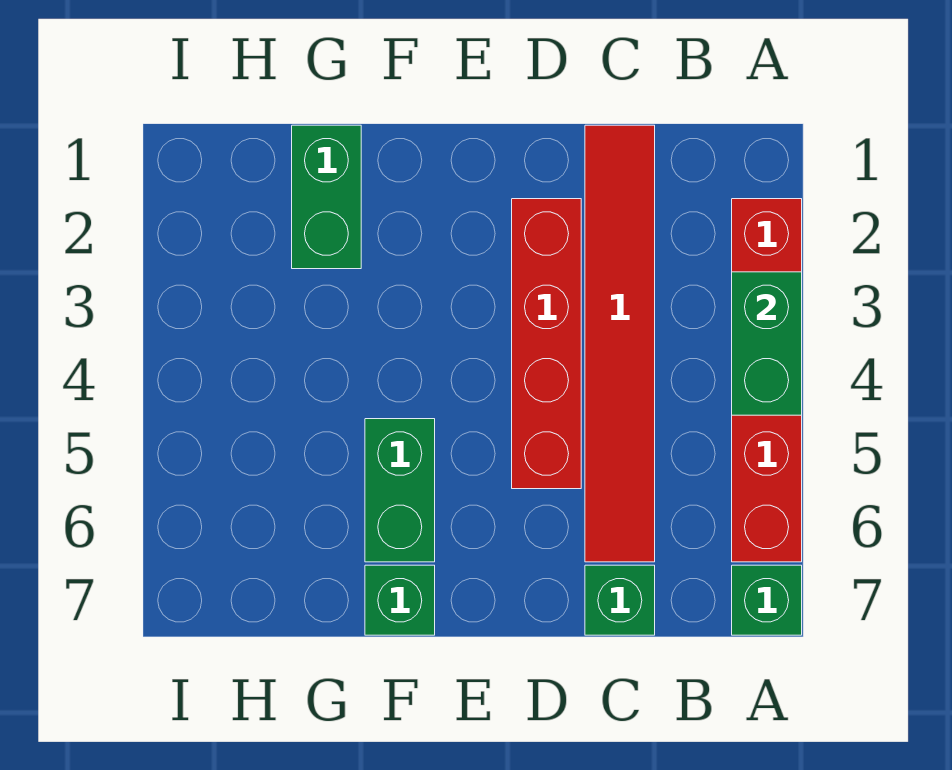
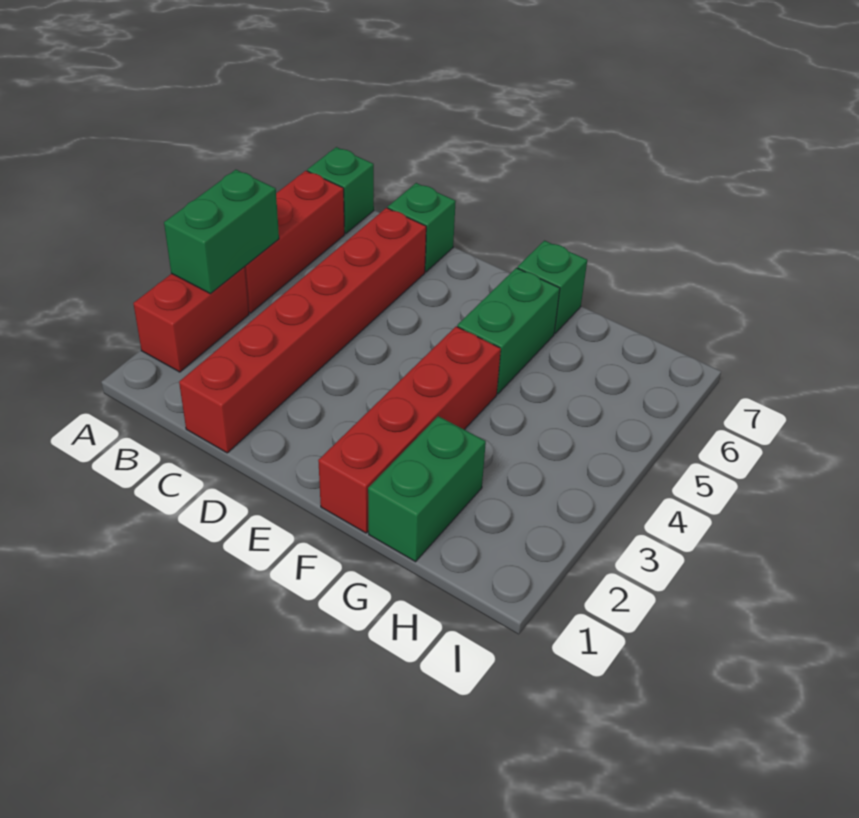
red tile C1:C6 level 1 -> red brick C1:C6 level 1
red brick D2:D5 level 1 -> red brick F1:F4 level 1

